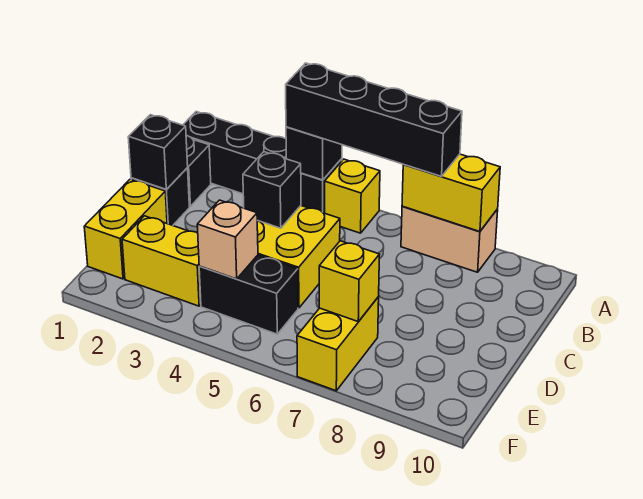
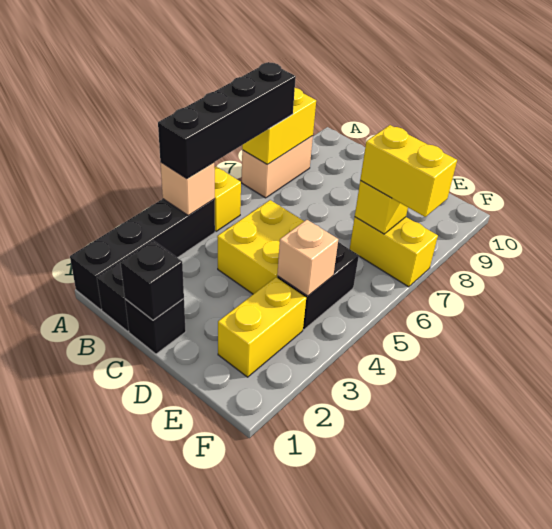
black brick A4 level 2 -> tan brick A4 level 2
black brick C4 level 2 -> none
yellow brick D1:E1 level 1 -> yellow brick E7:F7 level 3

